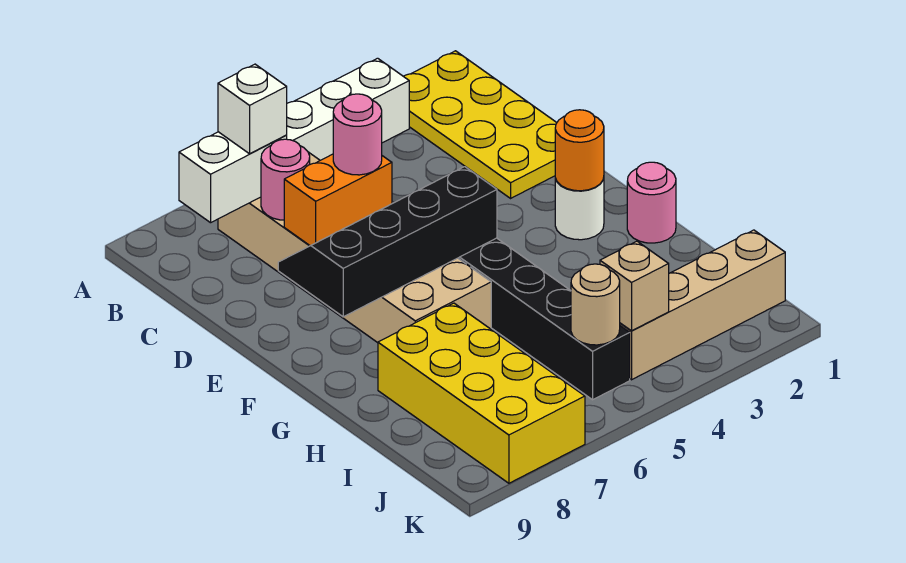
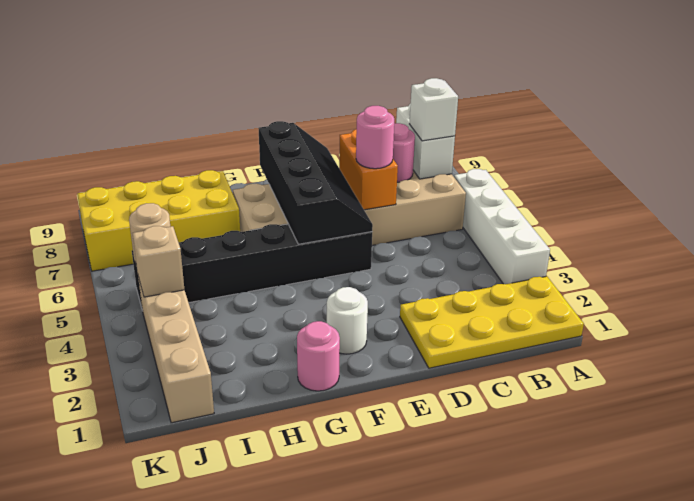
orange round brick F2 level 2 -> none

